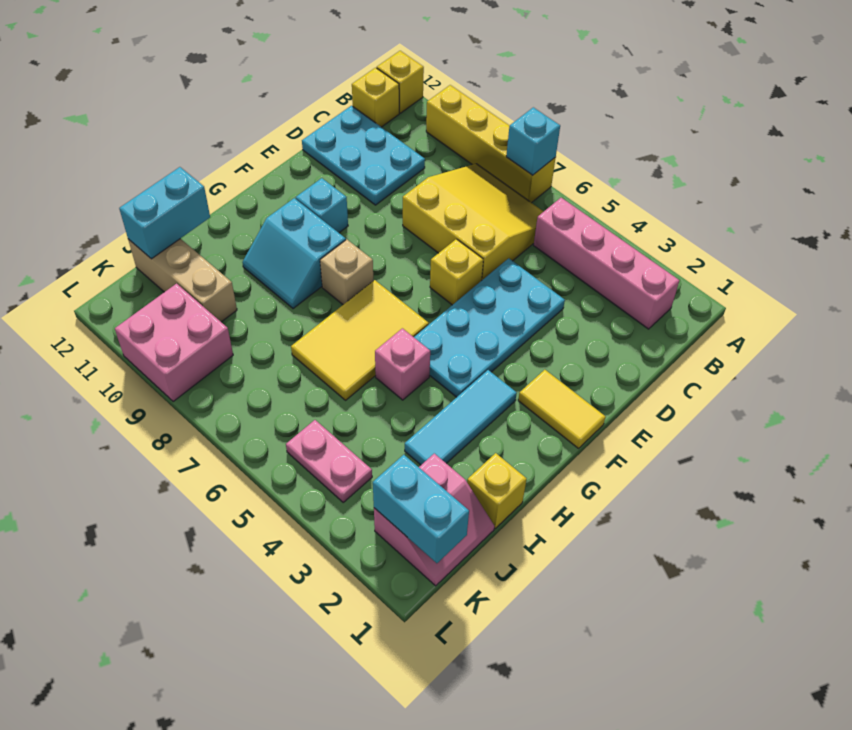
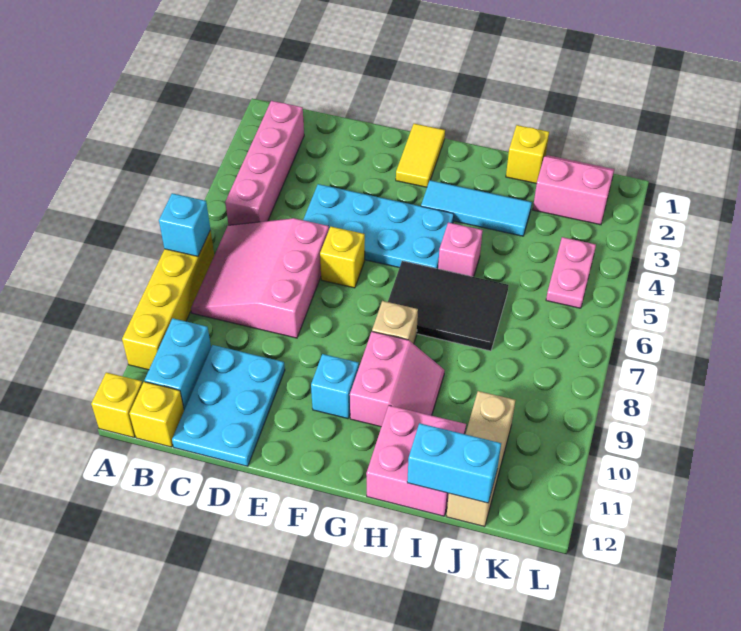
yellow slope B6:D8 level 1 top D -> pink slope B6:D8 level 1 top D
yellow tile G6:I7 level 1 -> black tile G6:I7 level 1
cyan slope G9:H10 level 1 top G -> pink slope G9:H10 level 1 top G
cyan brick K1:K2 level 2 -> cyan brick B10:B11 level 1
pink brick K9:L10 level 1 -> pink brick H11:I12 level 1

